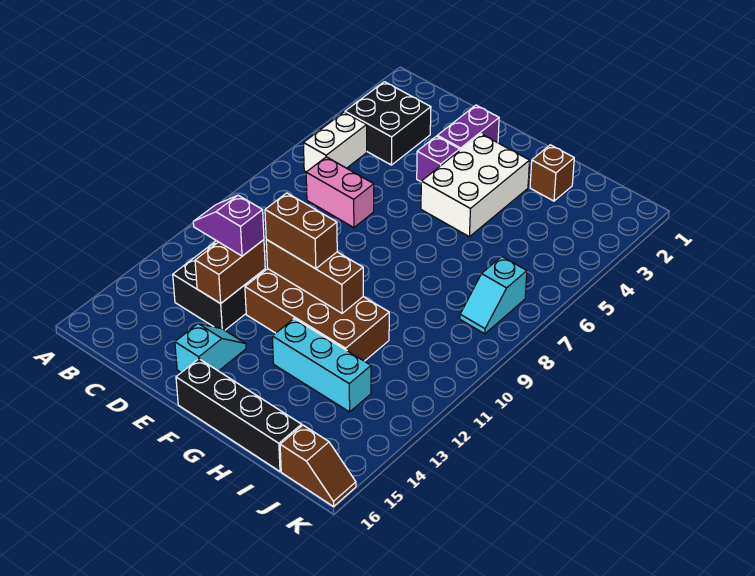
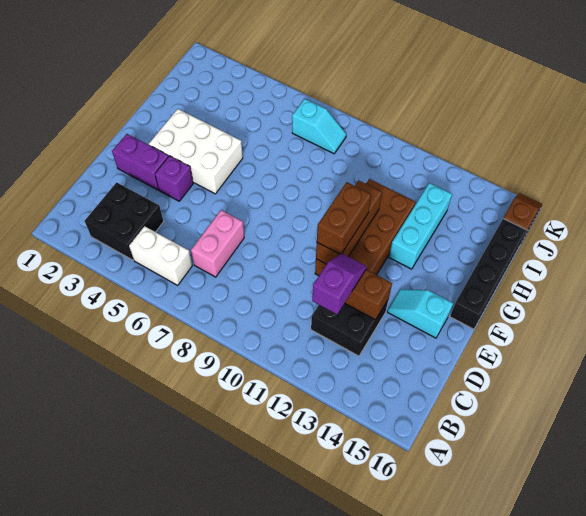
purple slope C12:D12 level 3 top D -> purple slope C12:D12 level 3 top C
brown brick H2 level 1 -> none

